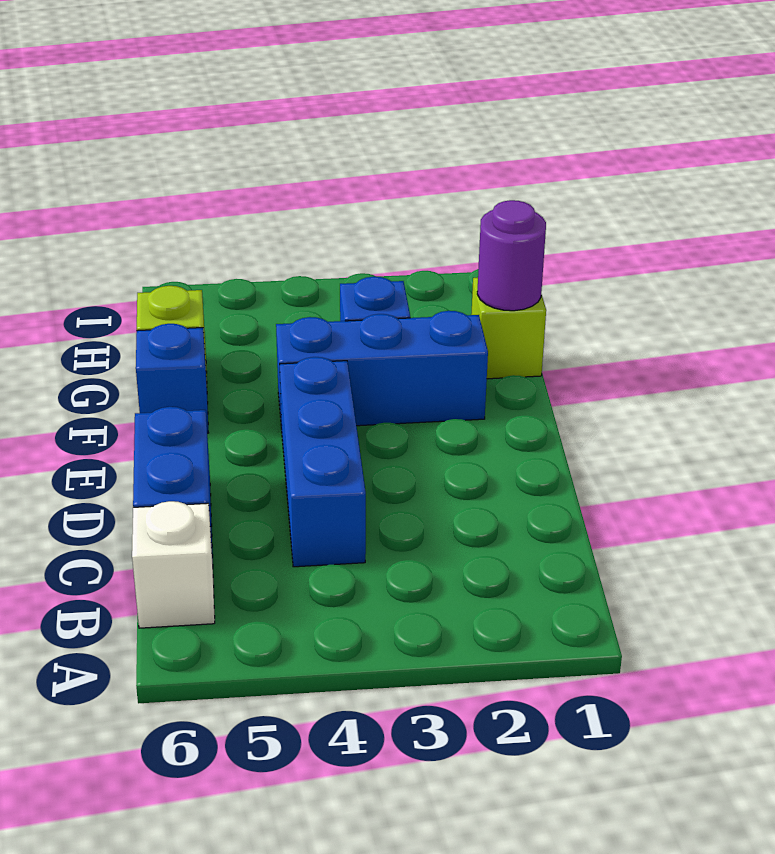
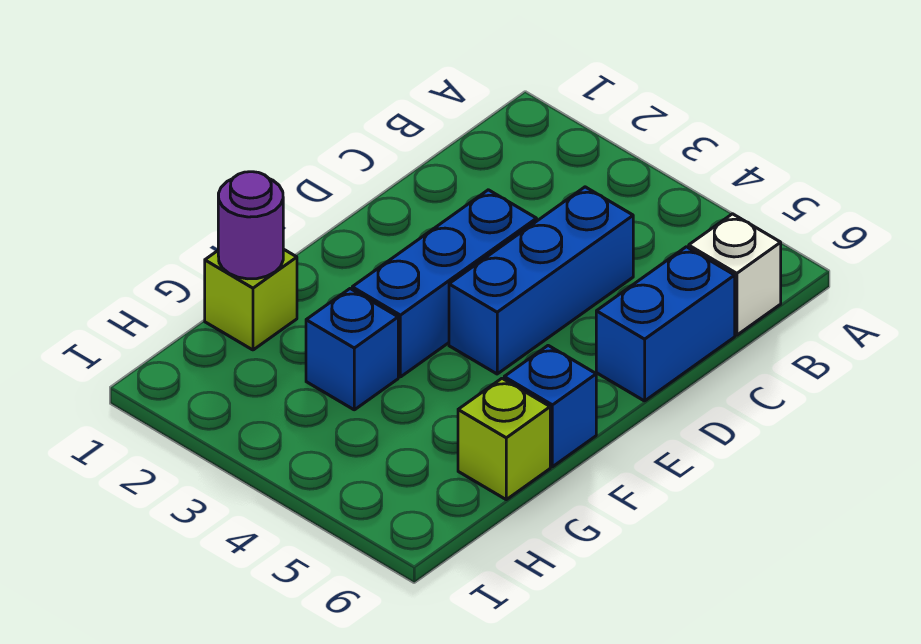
blue brick F2:F4 level 1 -> blue brick D3:F3 level 1

